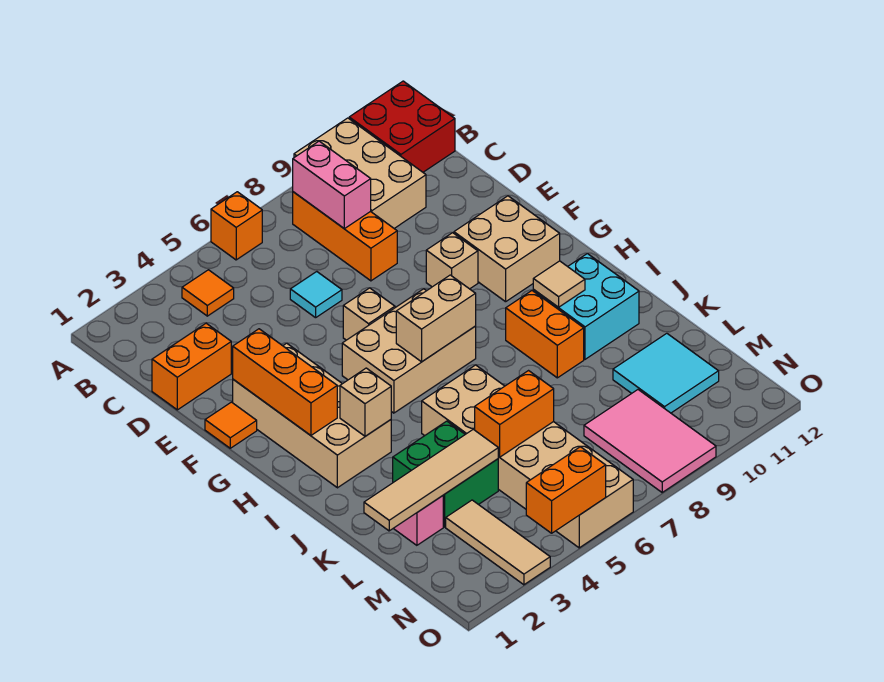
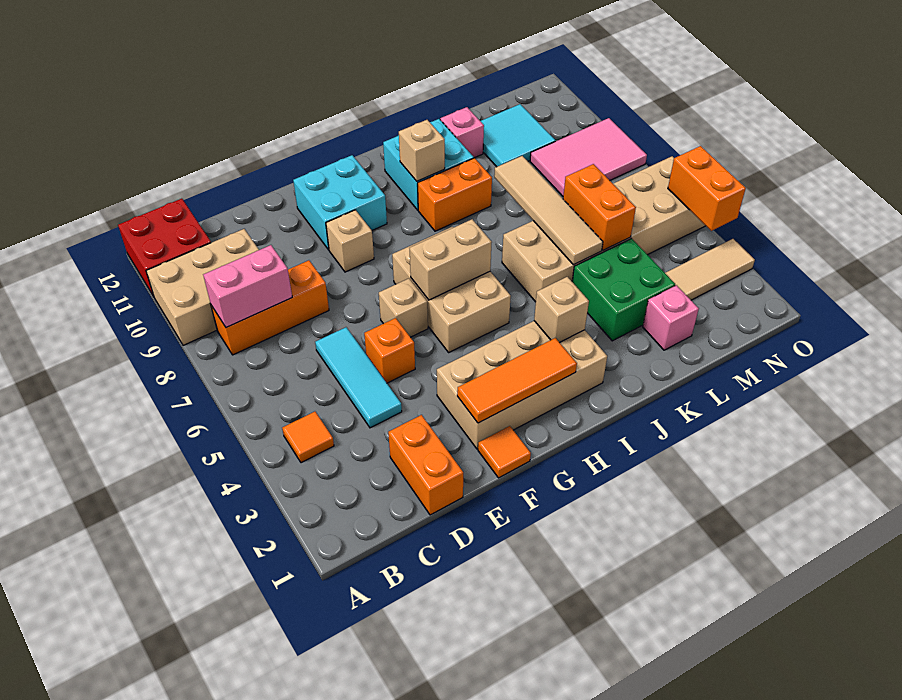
orange brick A6 level 1 -> orange brick E5 level 1
cyan tile D6 level 1 -> cyan tile D4:D6 level 1
orange brick F2:H2 level 2 -> orange tile F2:H2 level 2
tan brick F10:G11 level 1 -> cyan brick F10:G11 level 1
tan brick H6:H7 level 2 -> tan brick G6:H6 level 2
tan tile I10 level 2 -> tan brick I10 level 2
none -> pink brick K11 level 1
tan tile L1:L4 level 2 -> tan tile K5:K8 level 2

